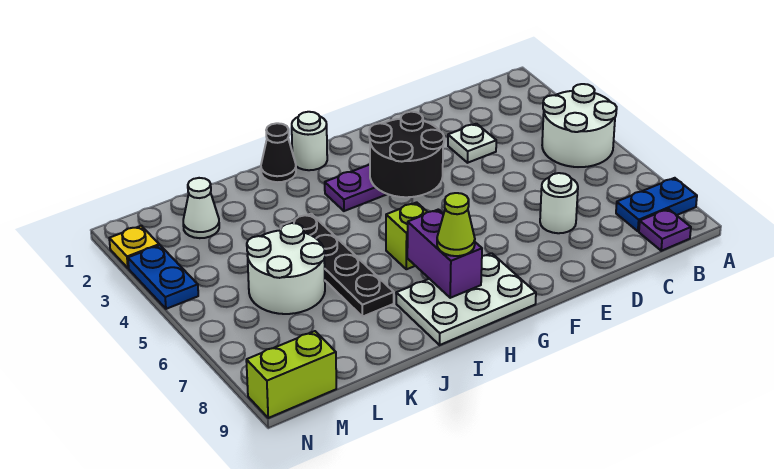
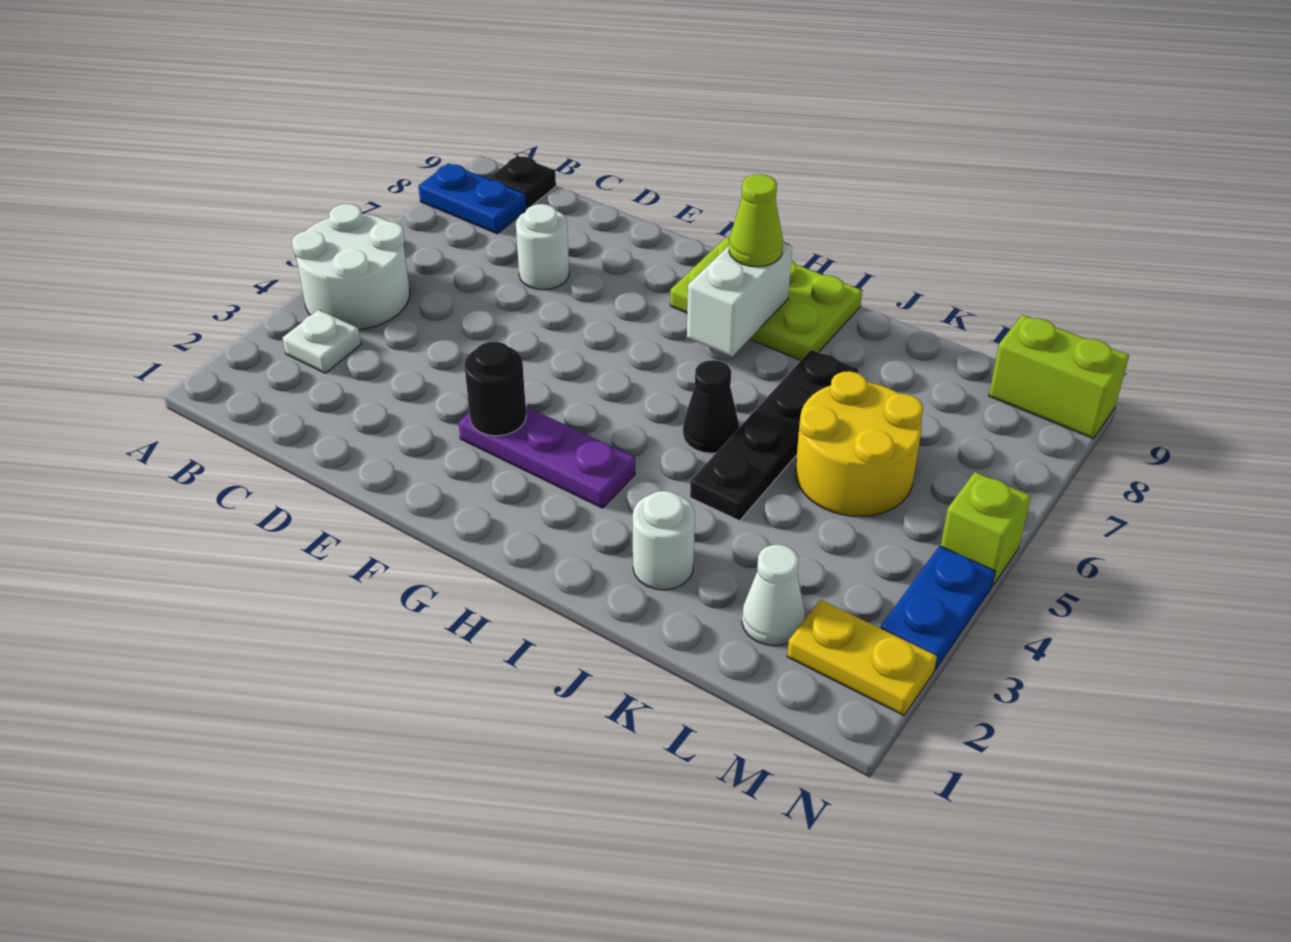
purple plate B9 level 1 -> black plate B9 level 1
white plate D3 level 1 -> white plate B3 level 1
black round brick F3:G4 level 2 -> black round brick F3 level 2
white plate G8:I9 level 1 -> lime plate G8:I9 level 1
white round brick H1 level 1 -> white round brick J2 level 1
lime brick H6 level 1 -> lime brick N5 level 1
purple brick H7:H8 level 2 -> white brick H7:H8 level 2
black cone I1 level 1 -> black cone I5 level 1
white round brick K5:L6 level 1 -> yellow round brick K5:L6 level 1
yellow plate N2 level 1 -> yellow plate M2:N2 level 1

